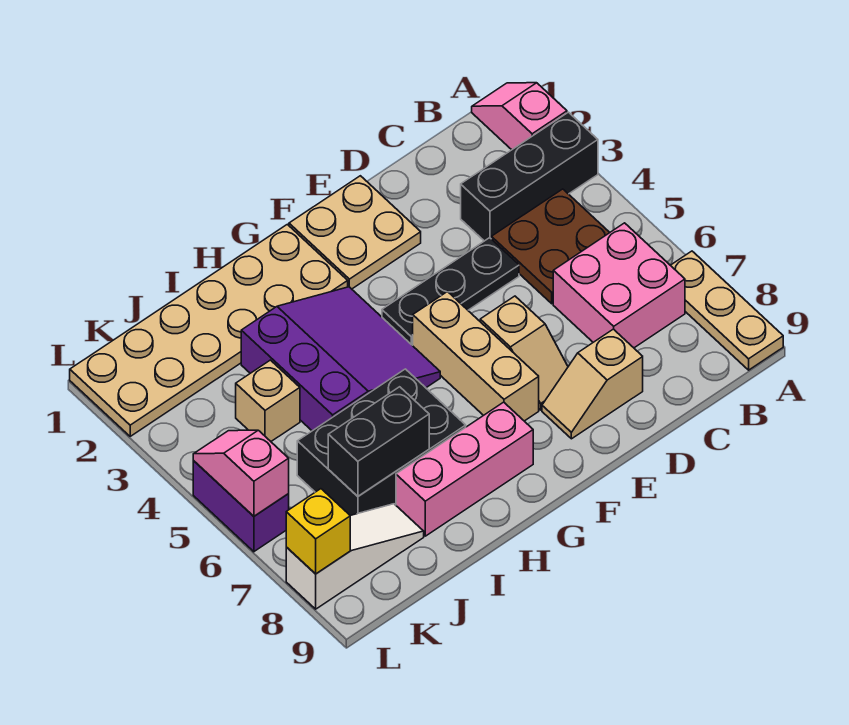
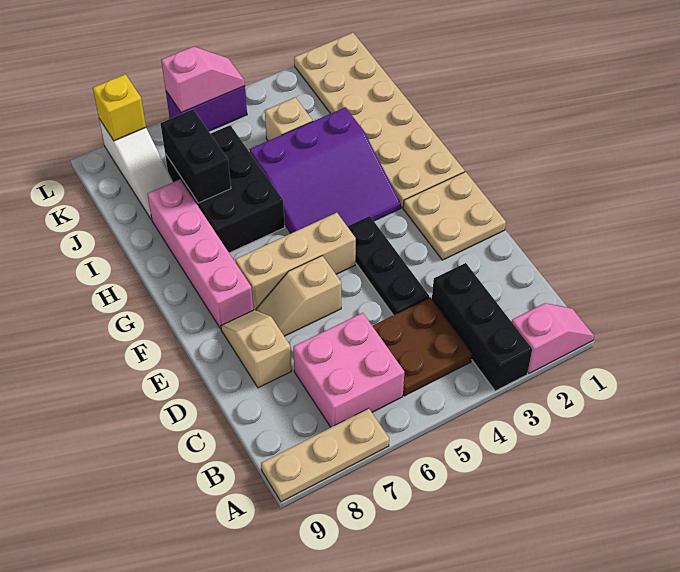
pink brick G8:I8 level 1 -> pink brick F8:I8 level 1

